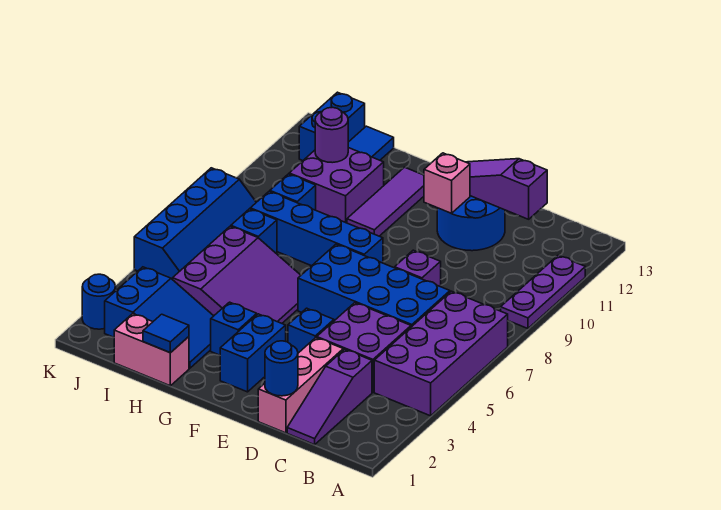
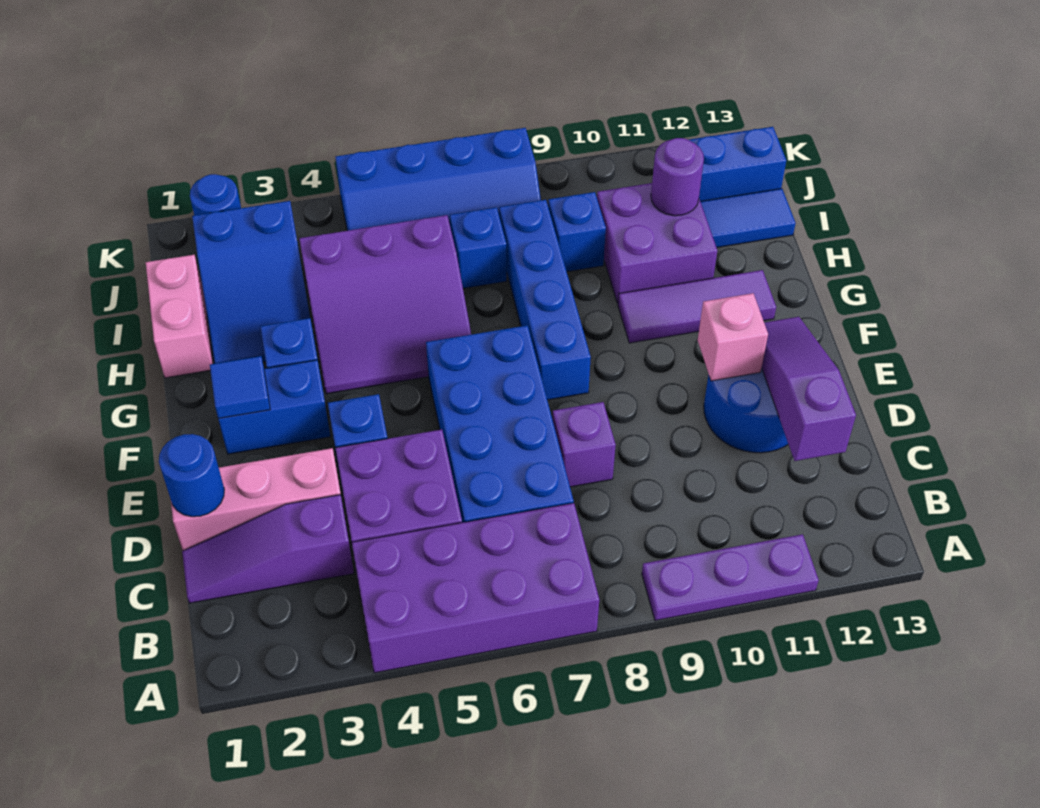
blue tile H1 level 2 -> blue tile F2 level 2

